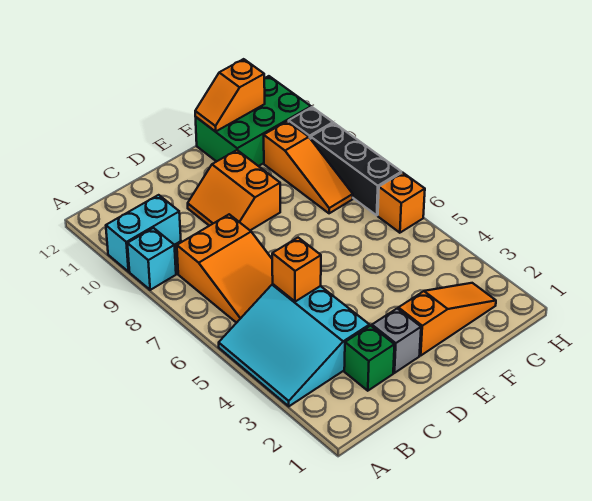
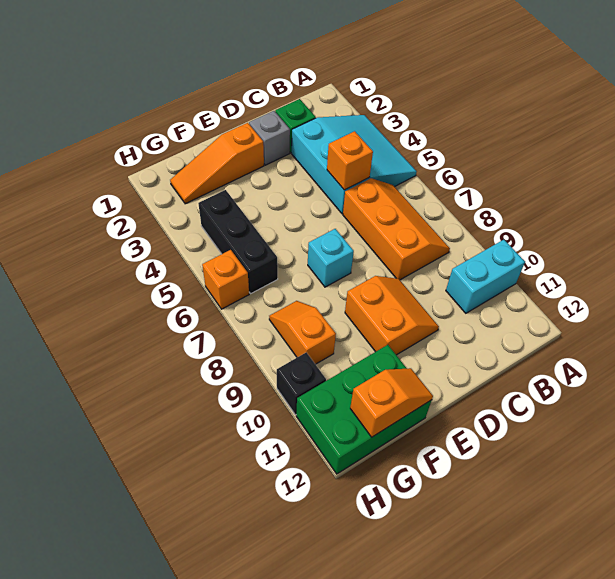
cyan brick A9 level 1 -> cyan brick E7 level 1
orange slope B6:C8 level 1 top 8 -> orange slope B6:C8 level 1 top C
orange slope G8:G10 level 1 top 10 -> orange slope G8:G9 level 1 top 9
black brick H7:H9 level 1 -> black brick G4:G6 level 1

